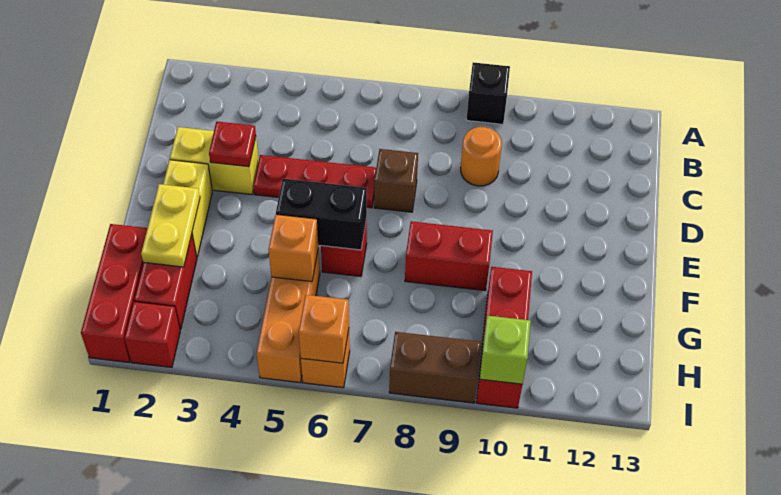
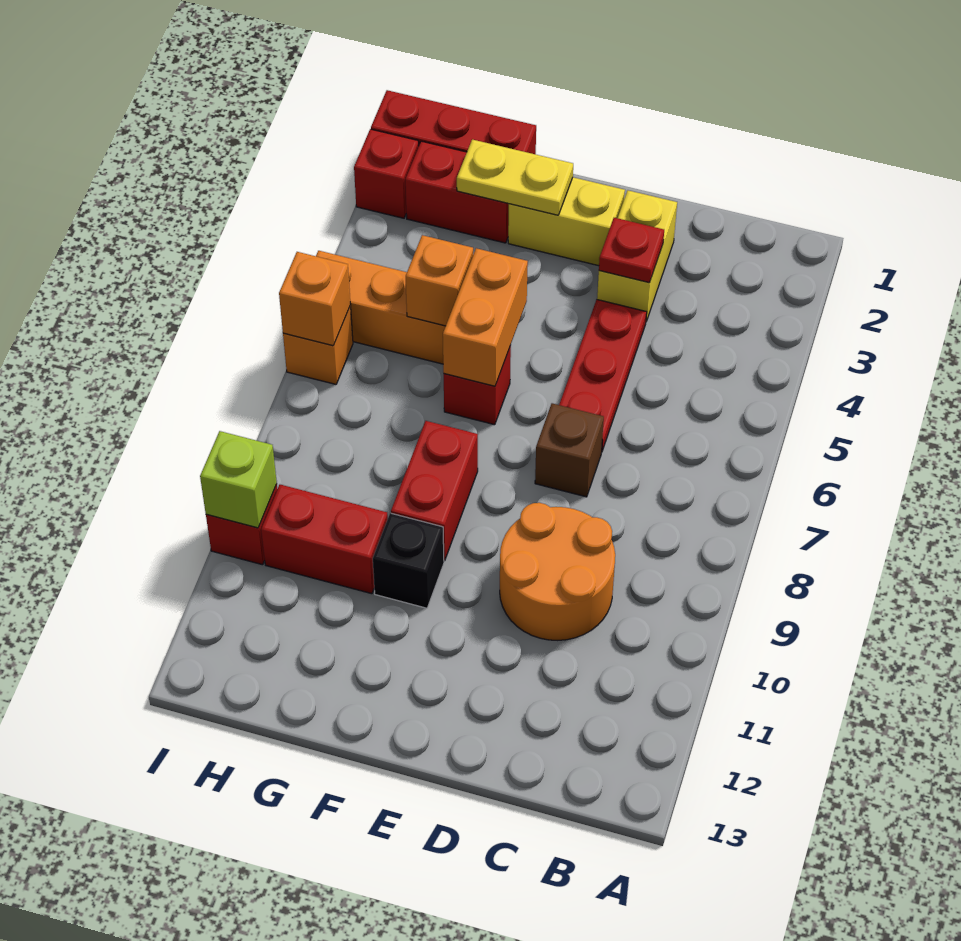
black brick A9 level 1 -> black brick F10 level 1
orange round brick C9 level 1 -> orange round brick C9:D10 level 1
black brick F5:F6 level 2 -> orange brick F5:F6 level 2
brown brick I8:I9 level 1 -> none

